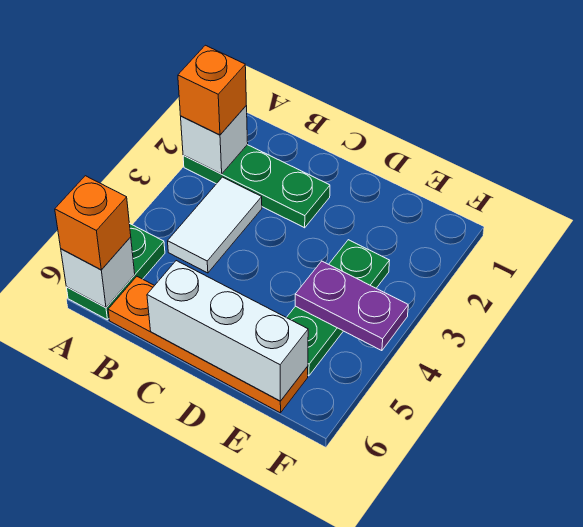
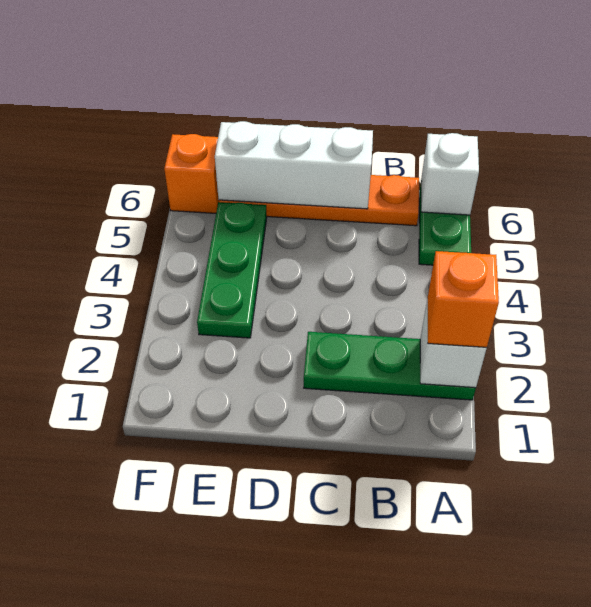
orange brick A6 level 3 -> orange brick F6 level 1
white tile B3:B4 level 1 -> none
purple plate E4:F4 level 2 -> none

